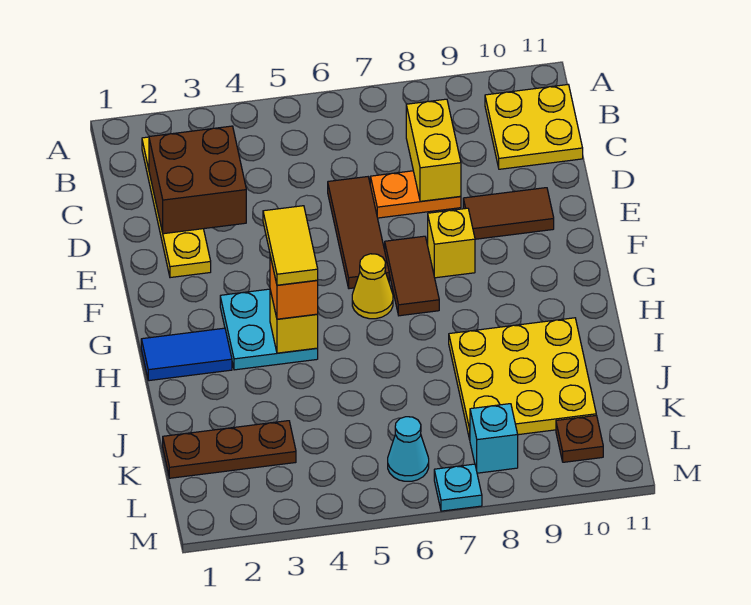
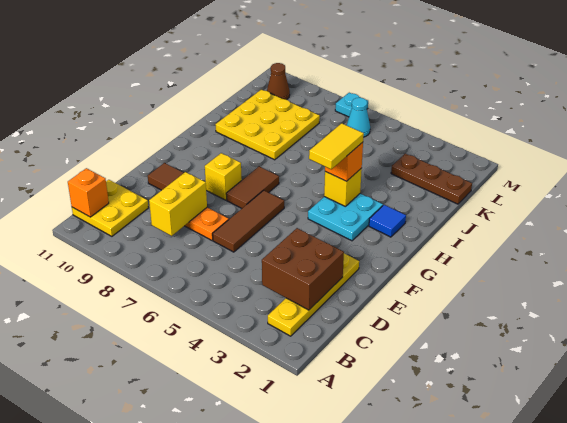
none -> orange brick B11 level 2
yellow cone G6 level 1 -> none
blue tile H1:H2 level 1 -> blue tile H2 level 1
cyan brick L8 level 1 -> none
brown plate L10 level 1 -> brown cone L10 level 1

